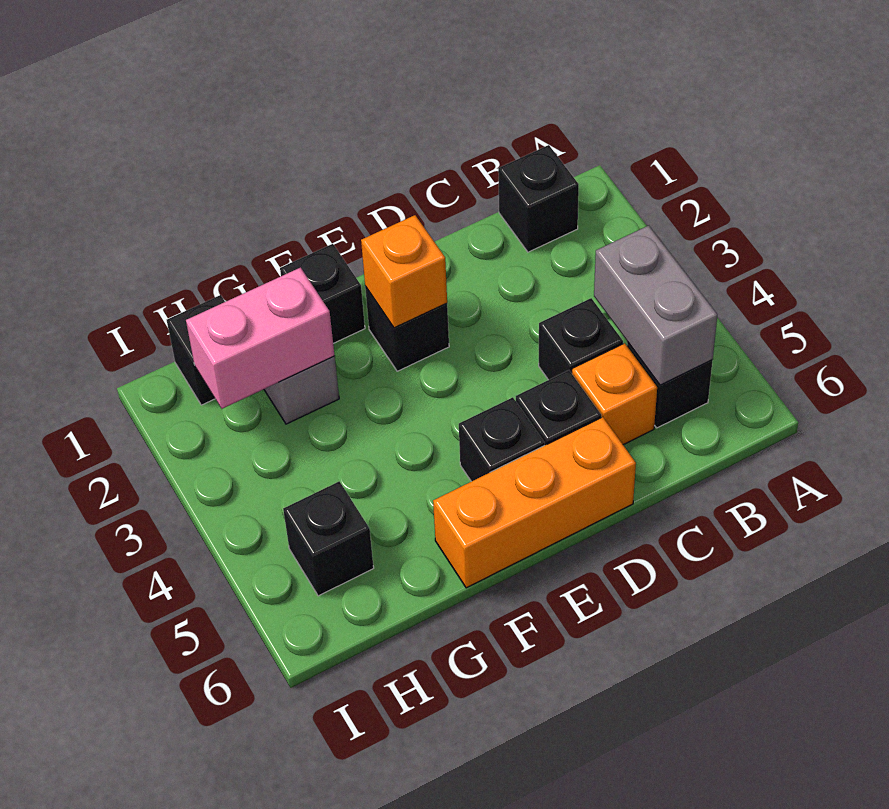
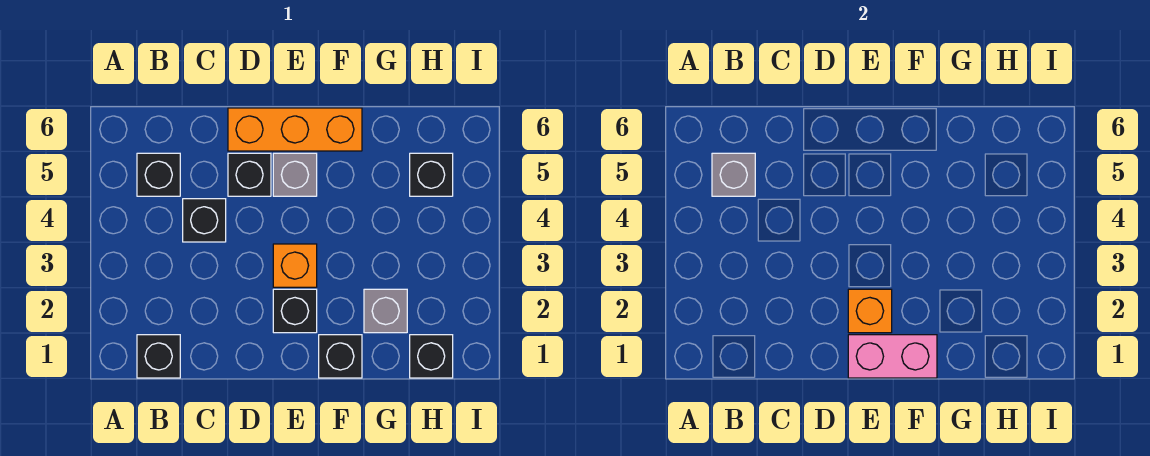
grey brick B4:B5 level 2 -> grey brick B5 level 2
orange brick C5 level 1 -> orange brick E3 level 1
black brick E5 level 1 -> grey brick E5 level 1
pink brick G2:H2 level 2 -> pink brick E1:F1 level 2

